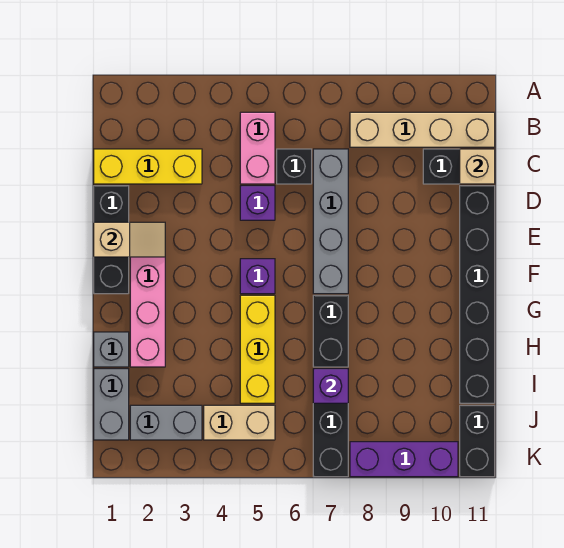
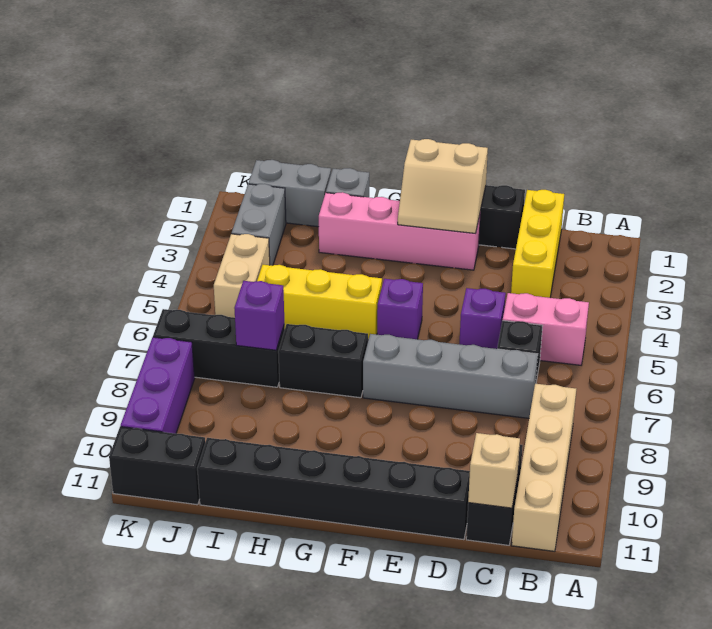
tan slope E1:E2 level 2 top 1 -> tan slope E1:F2 level 2 top 1

